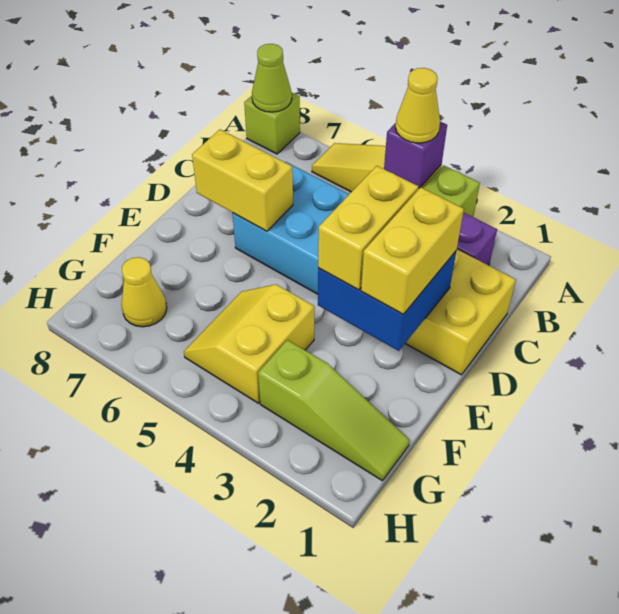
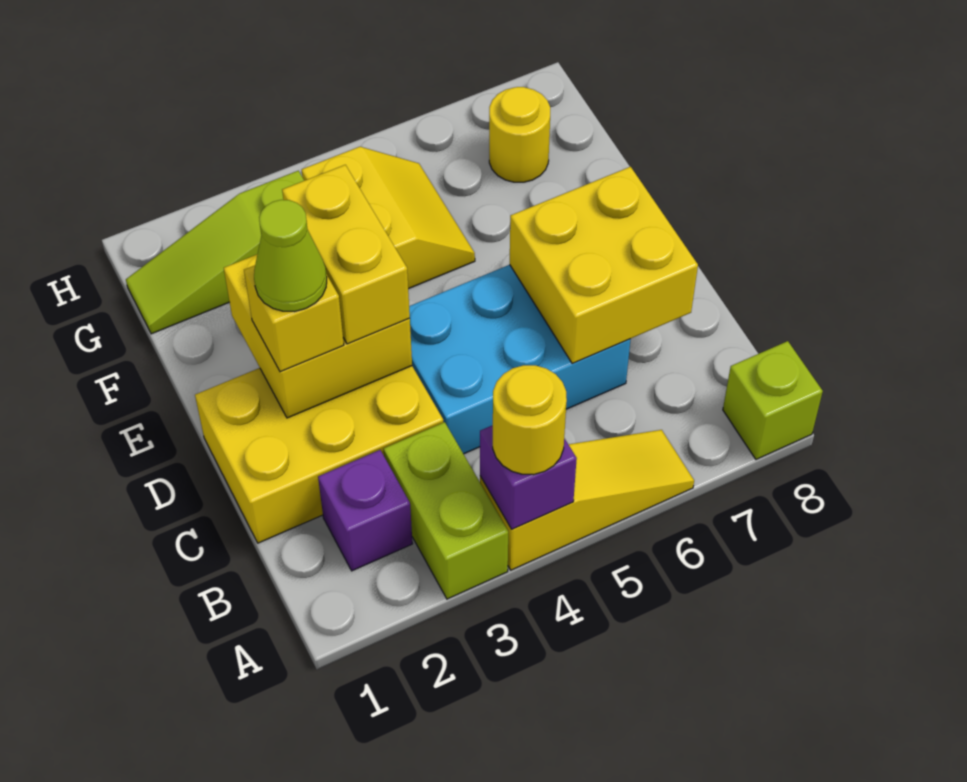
yellow cone A4 level 3 -> yellow round brick A4 level 3
lime cone A8 level 2 -> lime cone D2 level 4
blue brick D2:E3 level 2 -> yellow brick D2:E3 level 2
yellow brick D2:E2 level 3 -> yellow brick D2 level 3
yellow brick D6:D7 level 2 -> yellow brick C6:D7 level 2
yellow cone G7 level 1 -> yellow round brick G7 level 1

